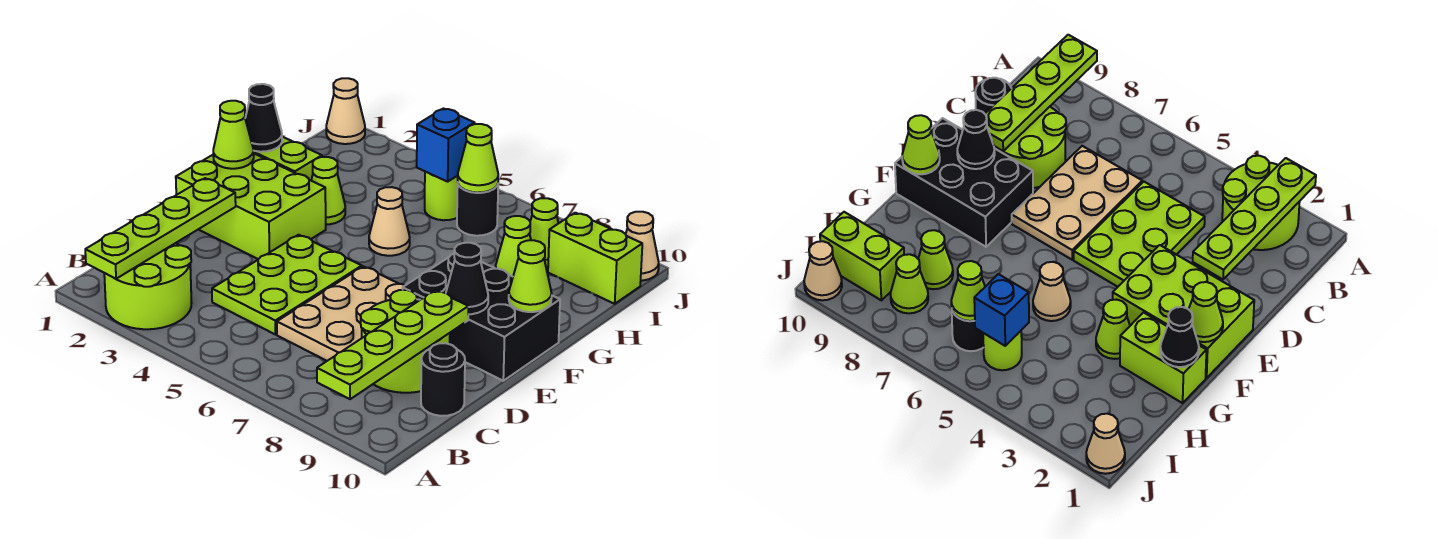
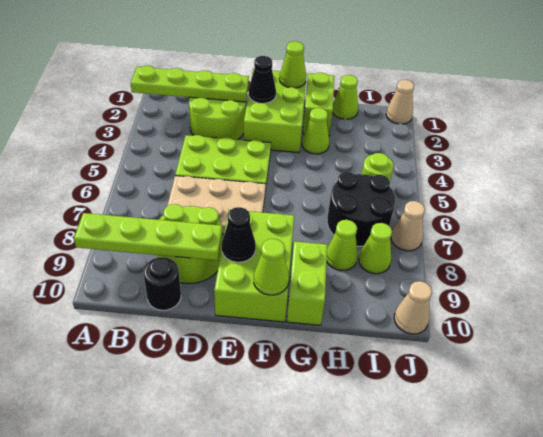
lime round brick A2:B3 level 1 -> lime round brick C2:D3 level 1
black brick E8:F10 level 1 -> lime brick E8:F10 level 1
black cone G1 level 2 -> black cone E2 level 2
tan cone G5 level 1 -> tan cone J7 level 1
blue brick I5 level 2 -> none
black round brick I6 level 1 -> black round brick H6:I7 level 1
lime cone I6 level 2 -> lime cone H1 level 1
lime brick I9:I10 level 1 -> lime brick G9:G10 level 1

